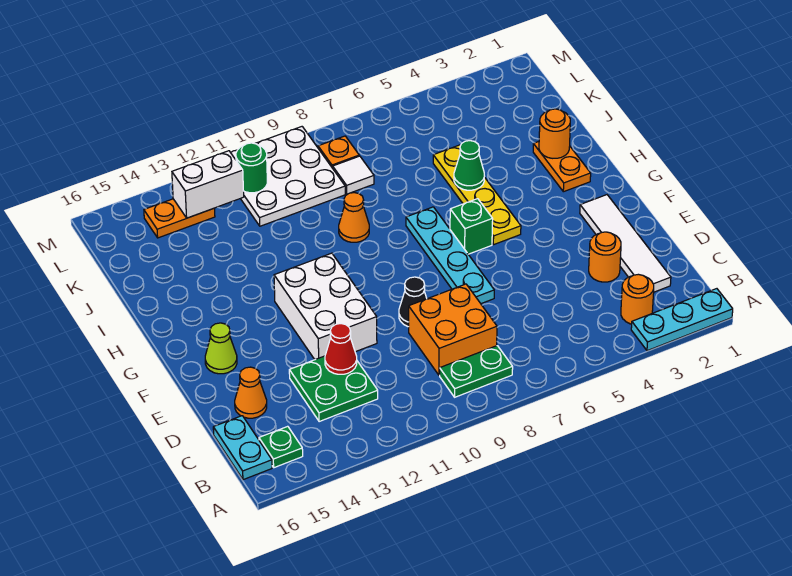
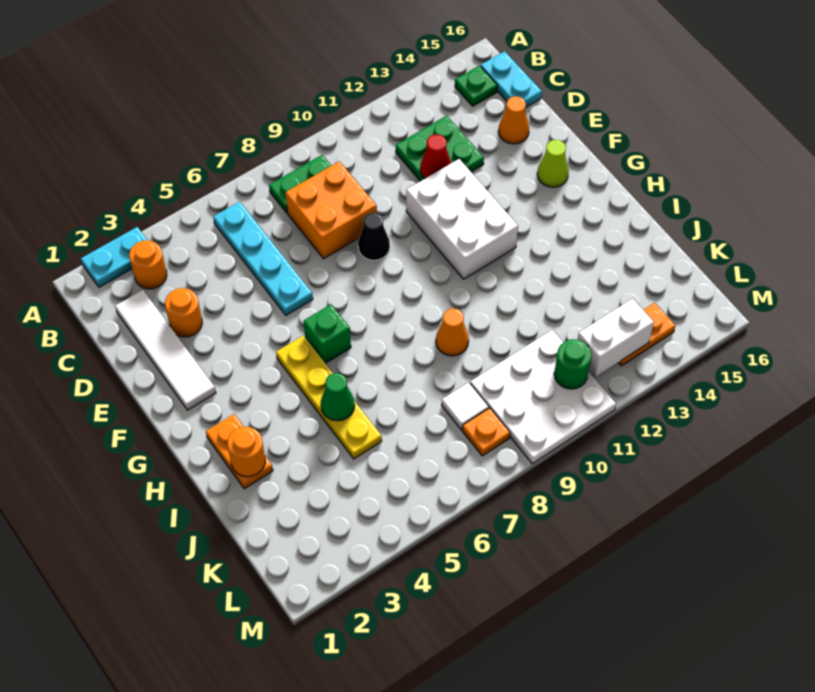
cyan plate A1:A3 level 1 -> cyan plate A2:A3 level 1
cyan plate E7:H7 level 1 -> cyan plate B6:E6 level 1

